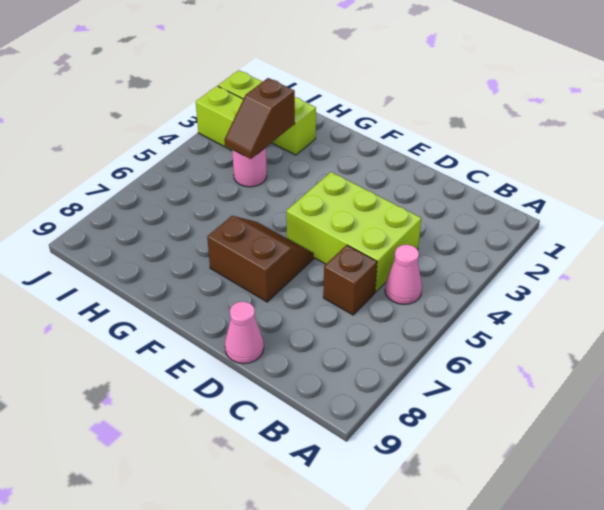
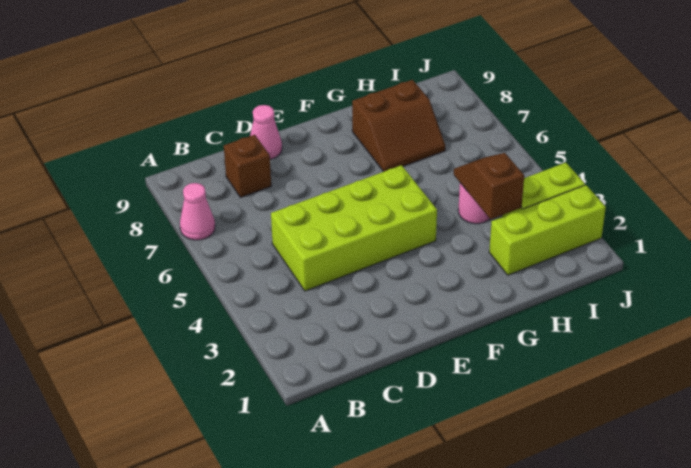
pink cone B5 level 1 -> pink cone A7 level 1
lime brick C4:E5 level 1 -> lime brick C4:F5 level 1
brown brick C6 level 1 -> brown brick C8 level 1
brown slope E6:F7 level 1 top 7 -> brown slope G7:H8 level 1 top 8

